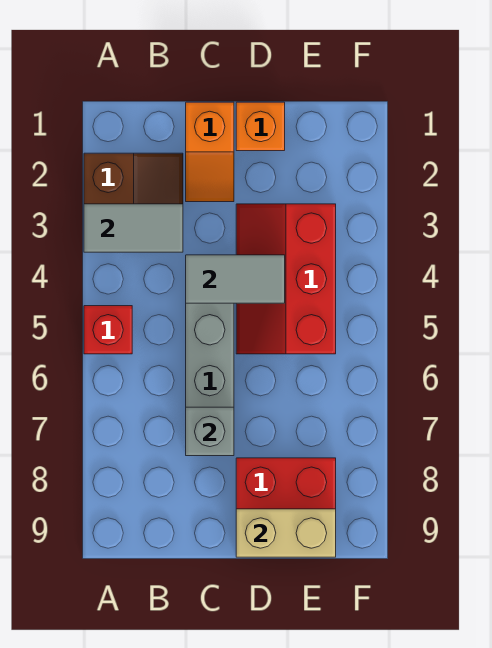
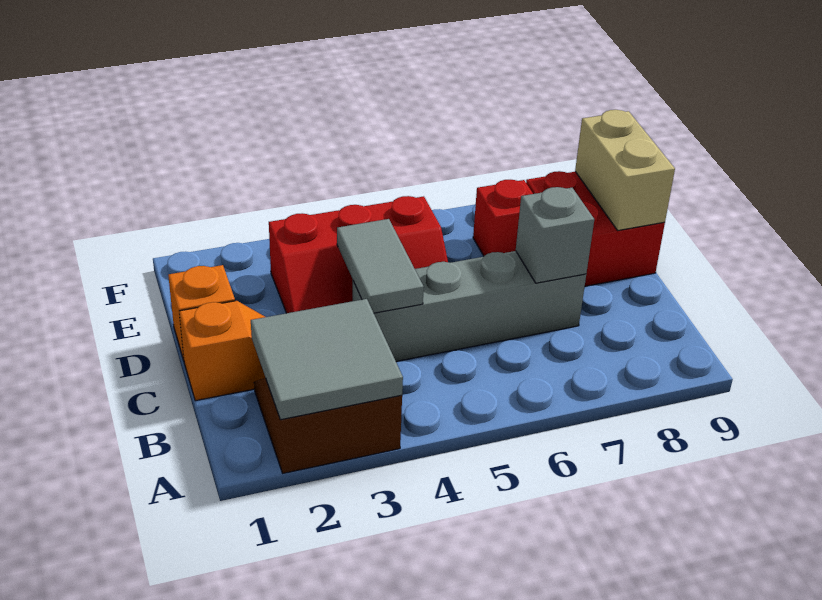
grey tile A3:B3 level 2 -> grey tile A2:B3 level 2
red brick A5 level 1 -> red brick E7 level 1

